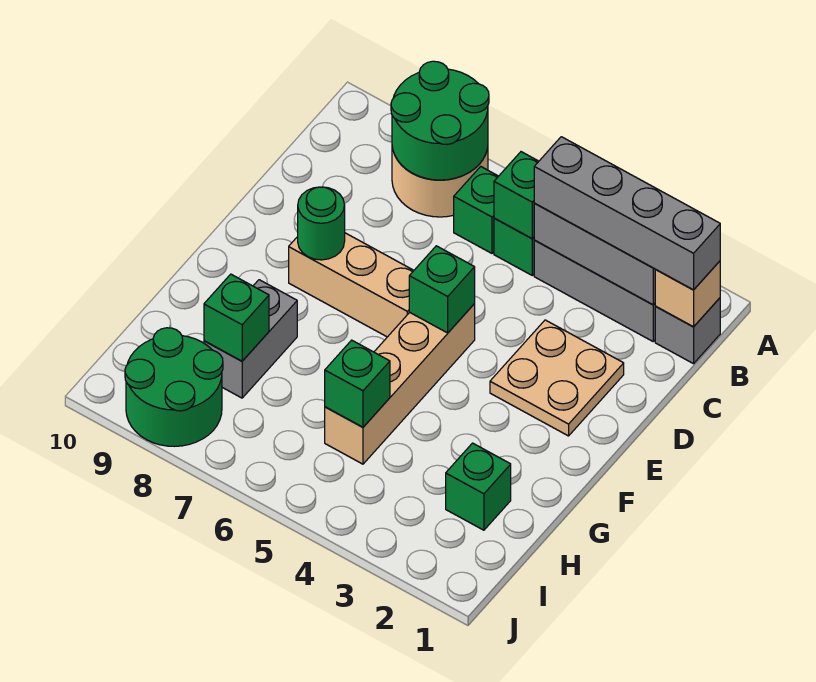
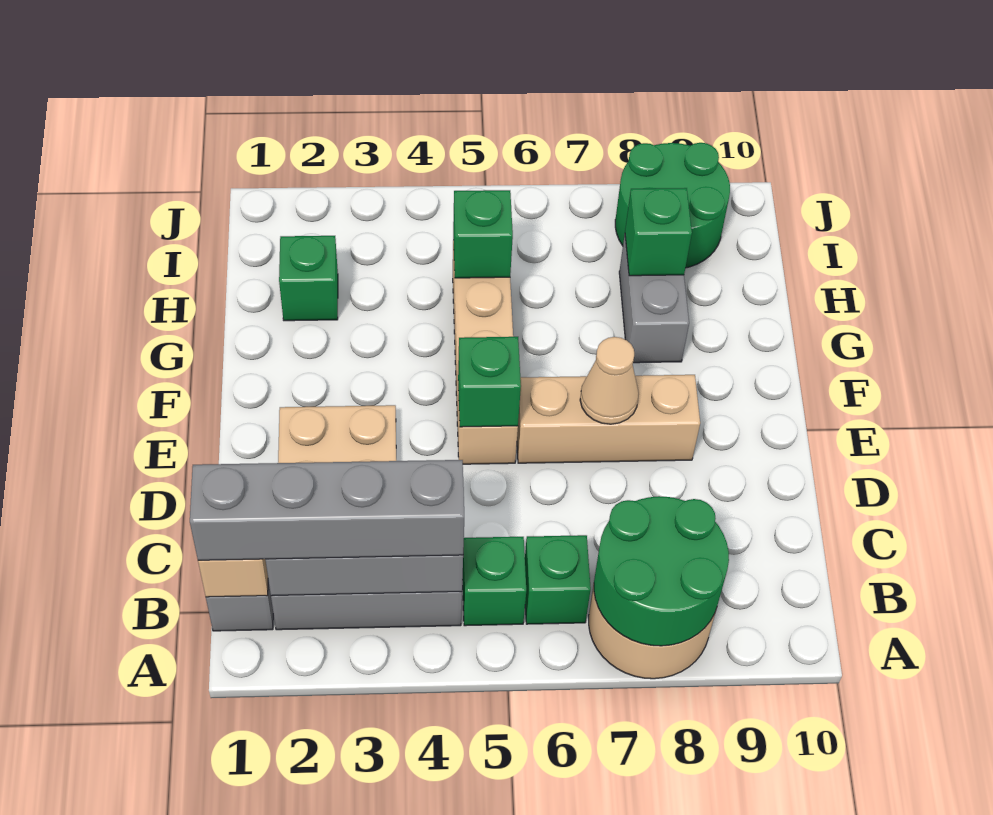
green brick B5 level 2 -> none
none -> tan cone E7 level 2
green round brick E8 level 2 -> none

